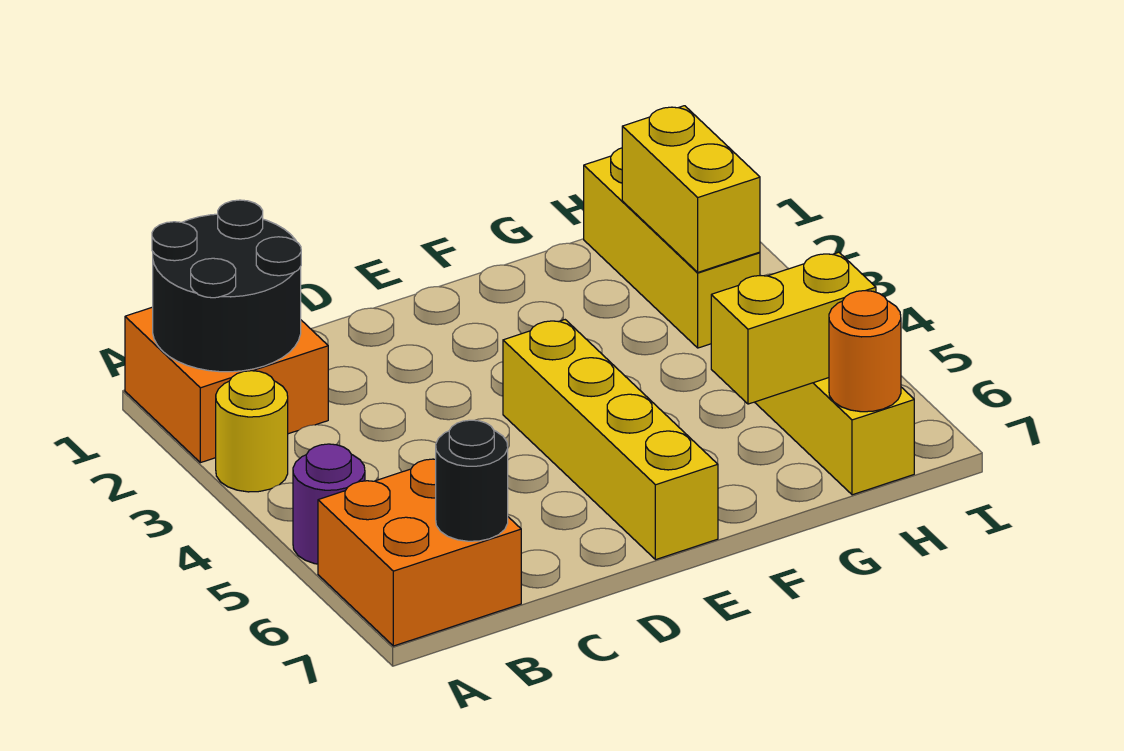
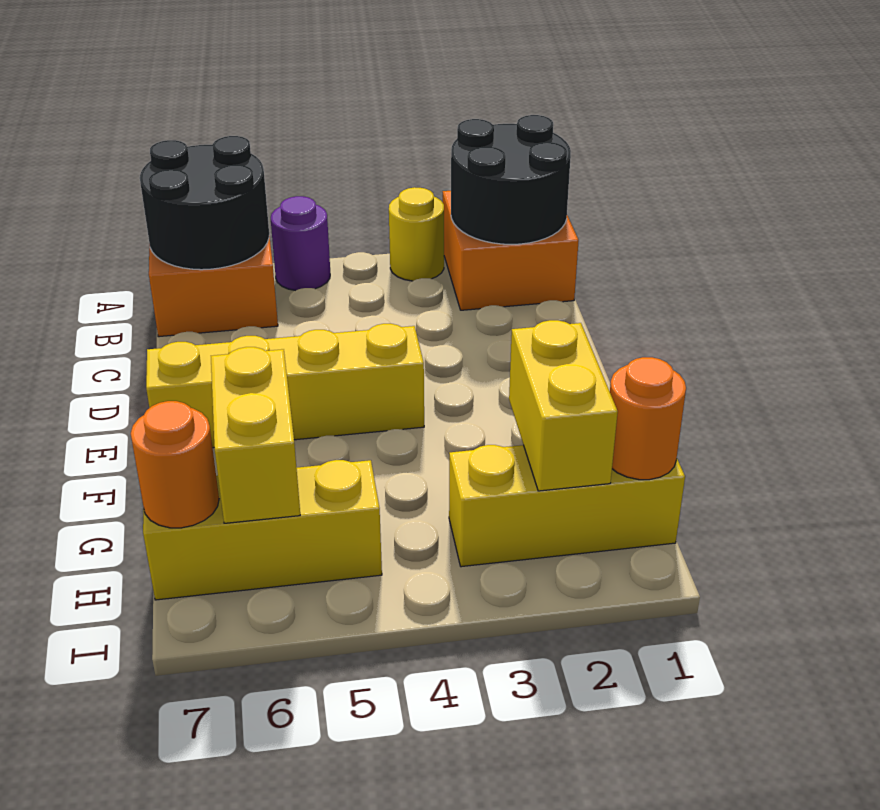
black round brick B7 level 2 -> black round brick A6:B7 level 2
none -> orange round brick H1 level 2
yellow brick H2:H3 level 2 -> yellow brick G2:H2 level 2

